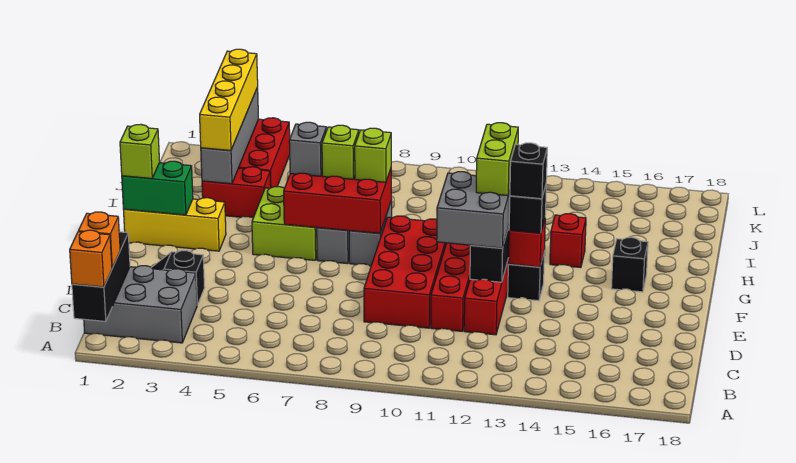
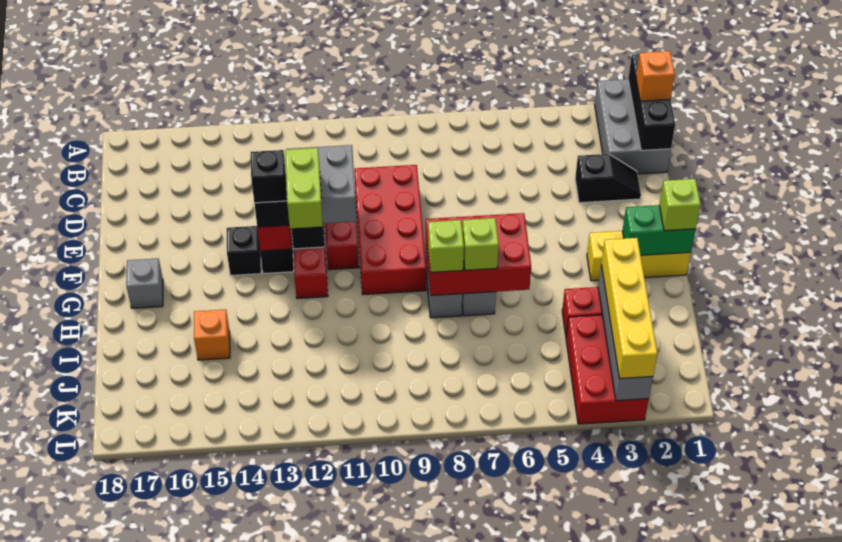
orange brick A1 level 3 -> orange brick I15 level 1
grey brick B1:C3 level 1 -> grey brick A1:C2 level 1
lime brick G5:H6 level 1 -> none
black brick G16 level 1 -> black brick F14 level 1
grey brick H6 level 3 -> grey brick G17 level 1
red brick H14 level 1 -> none

